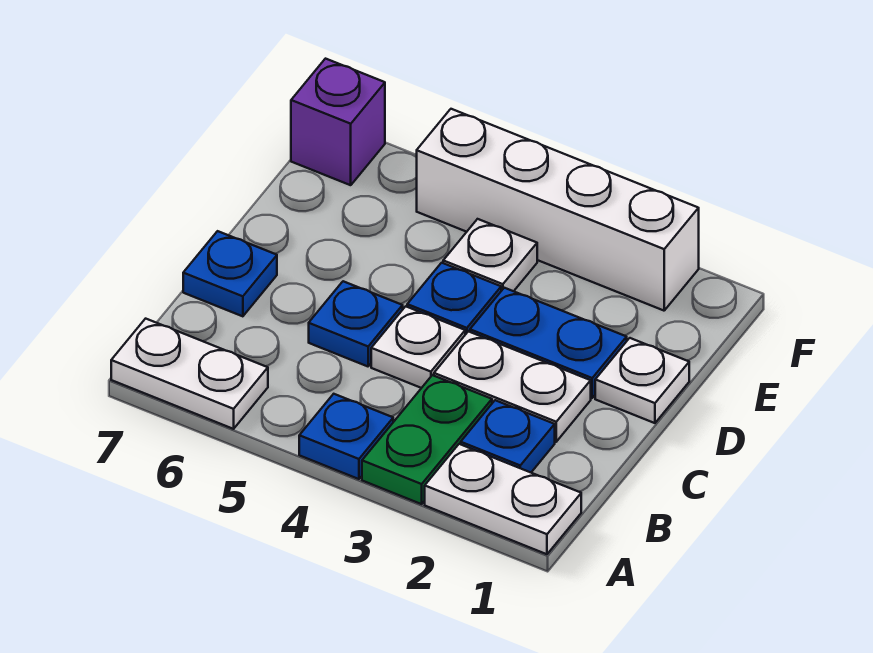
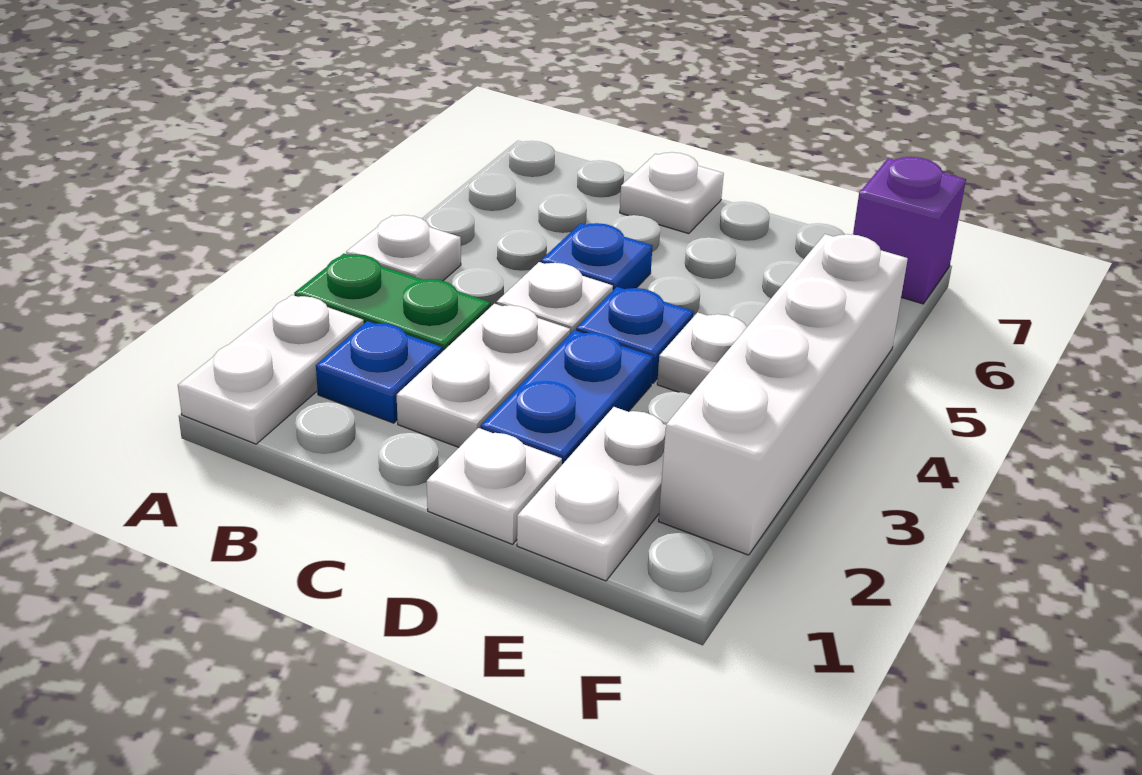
blue plate A4 level 1 -> white plate A4 level 1
white plate A6:A7 level 1 -> white plate E1:E2 level 1
blue plate C7 level 1 -> white plate C7 level 1

